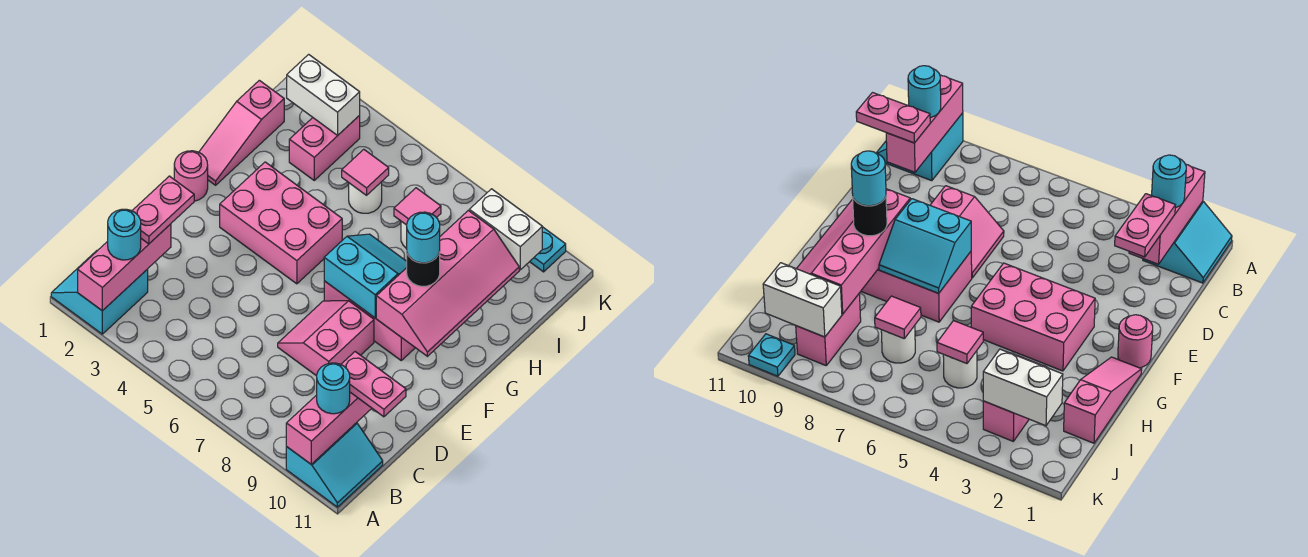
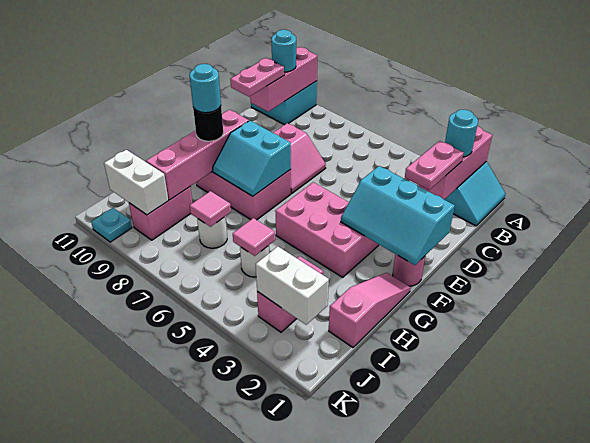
pink plate C10:C11 level 3 -> pink plate C10:D10 level 3
none -> cyan slope E1:F3 level 2 top E

